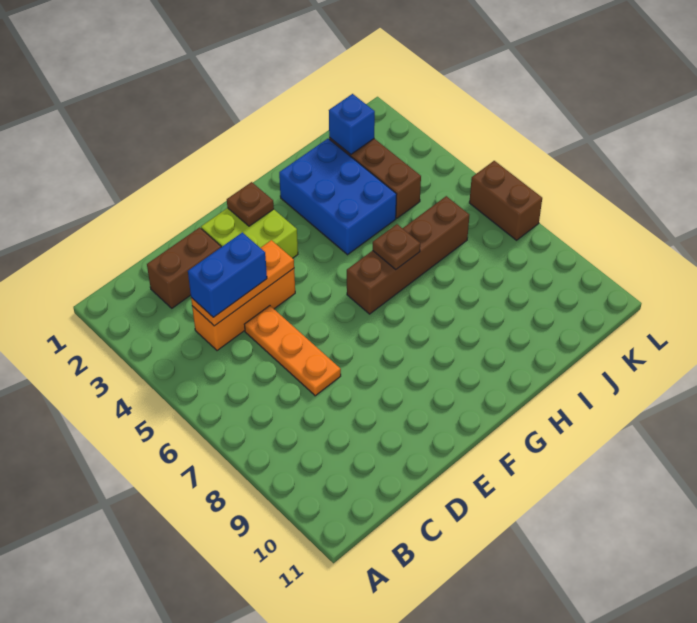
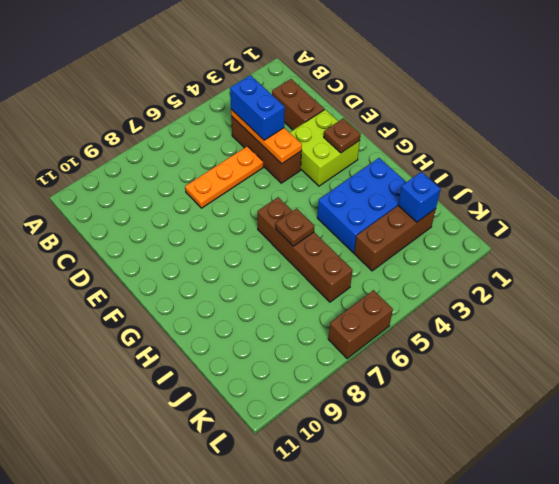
orange brick C4:E4 level 1 -> brown brick C4:E4 level 1

